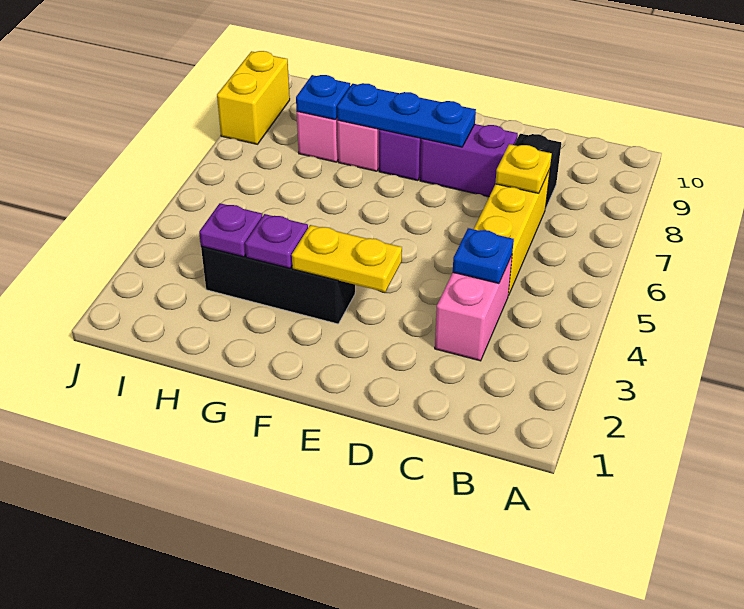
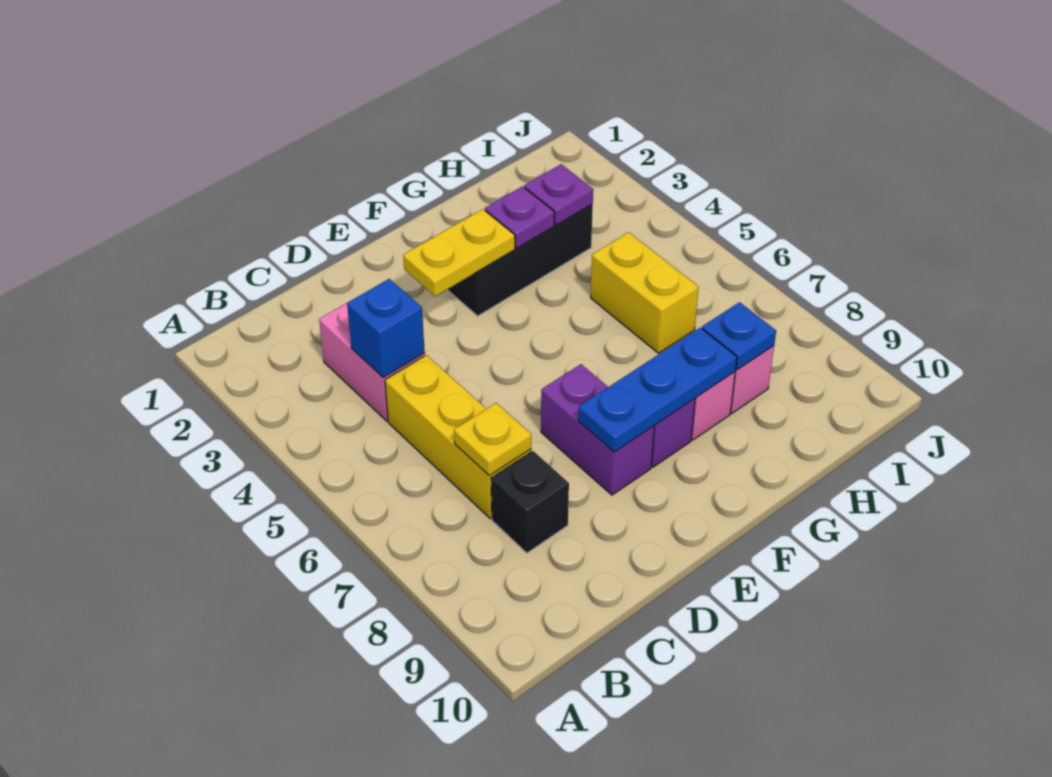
blue plate C4 level 2 -> blue brick C4 level 2
purple brick D8:E8 level 1 -> purple brick E7:E8 level 1
yellow brick J8:J9 level 1 -> yellow brick H5:H6 level 1

